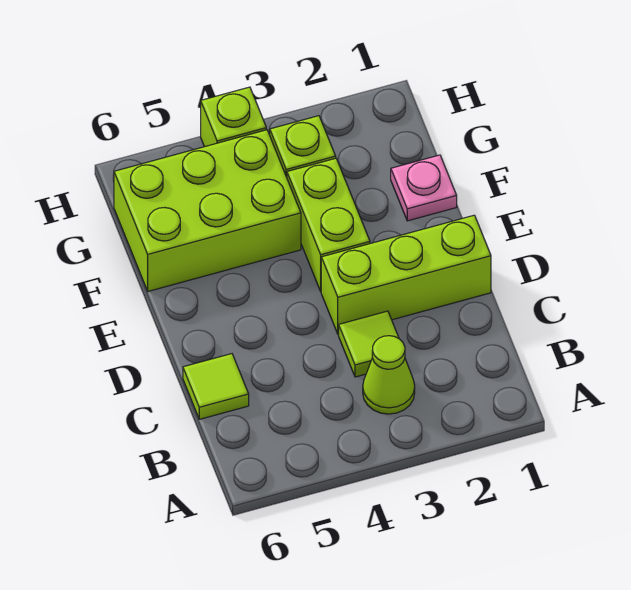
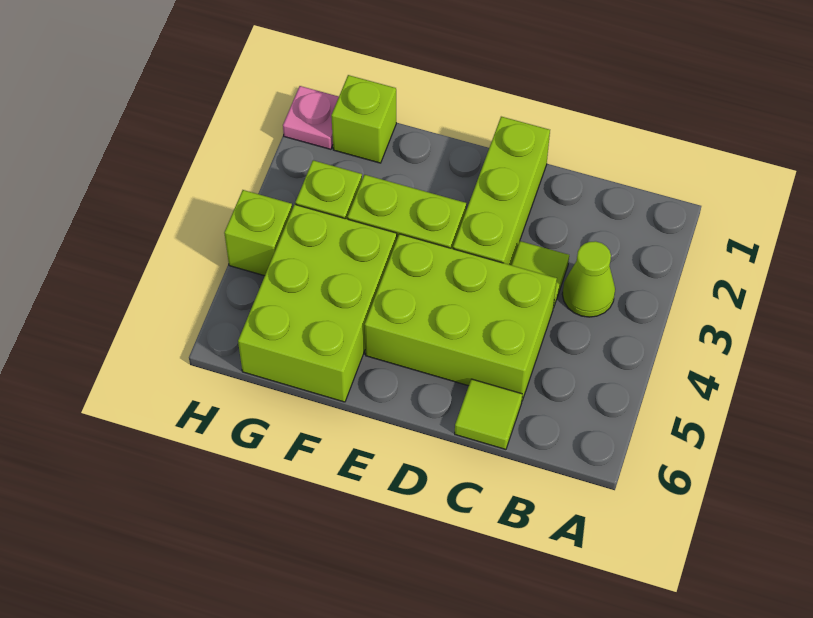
none -> lime brick C4:E5 level 1
pink plate F1 level 1 -> pink plate H1 level 1
none -> lime brick G1 level 1

